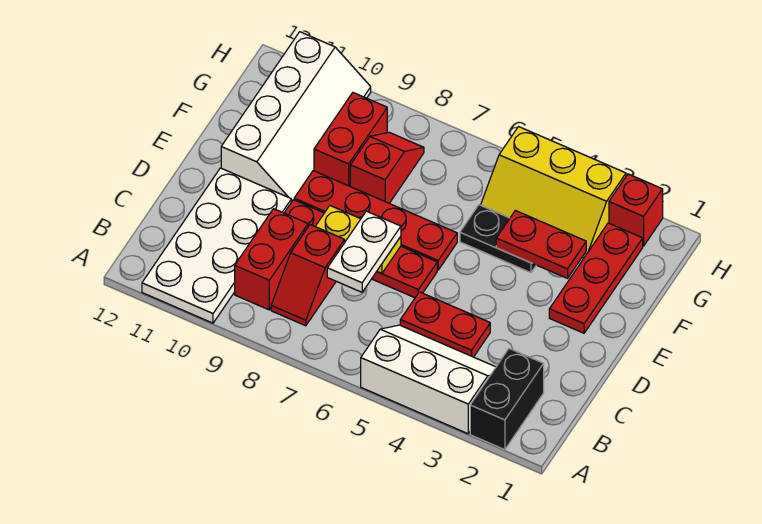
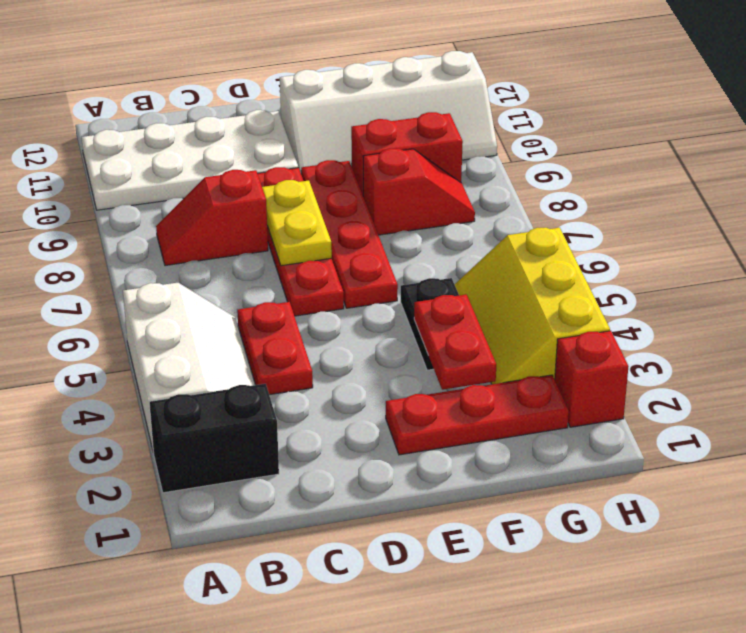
red brick B9:C9 level 1 -> none
white plate C7:D7 level 3 -> none

